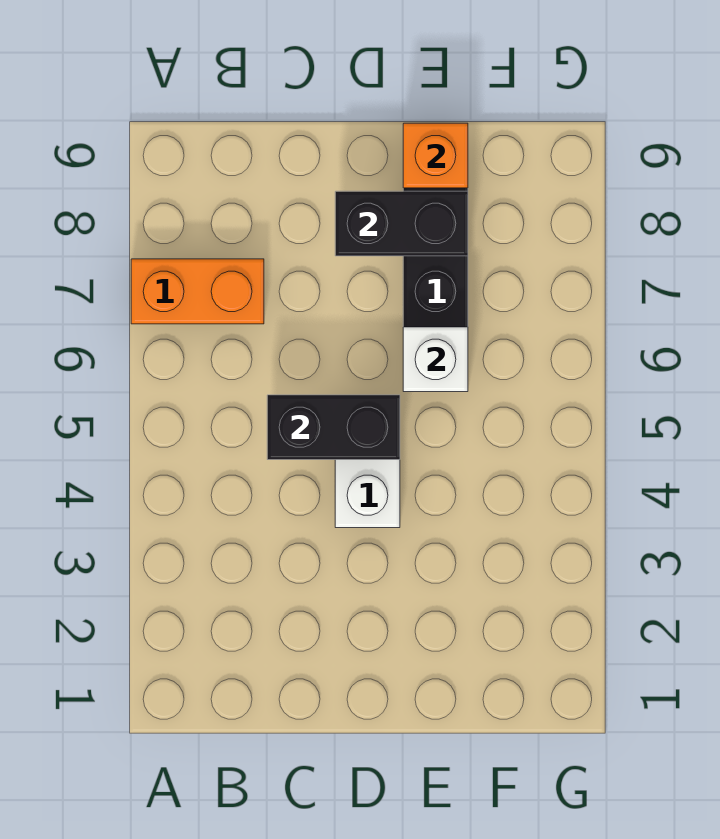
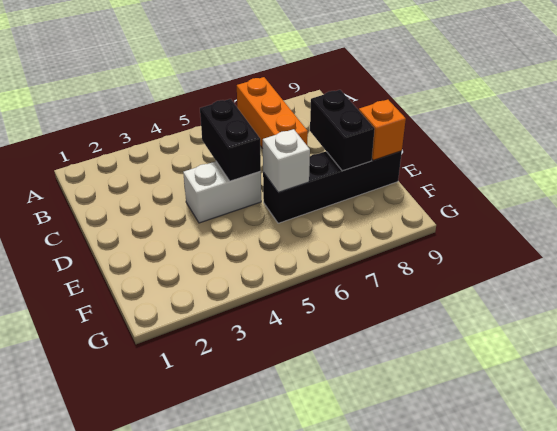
orange brick A7:B7 level 1 -> orange brick A7:C7 level 1

